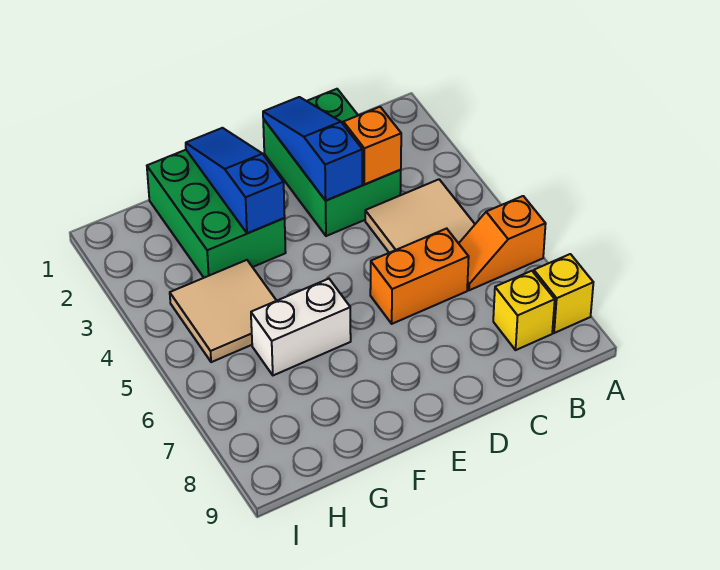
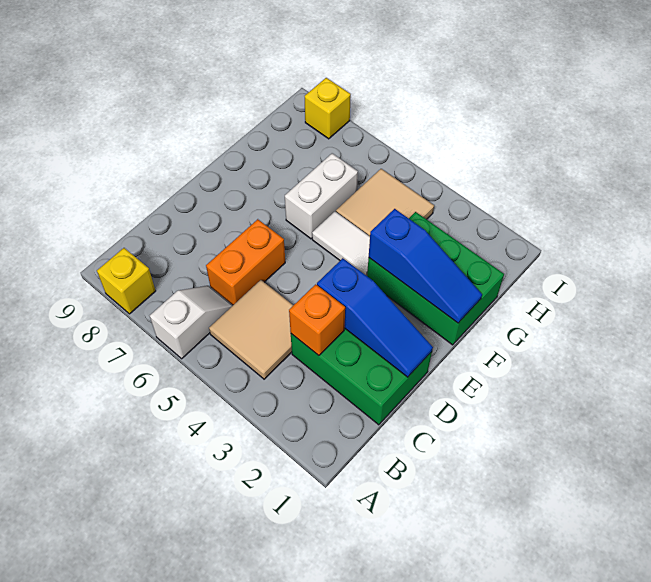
orange slope A6:B6 level 1 top A -> white slope A6:B6 level 1 top A
yellow brick B8 level 1 -> yellow brick I8 level 1
none -> white tile F4:F5 level 1

